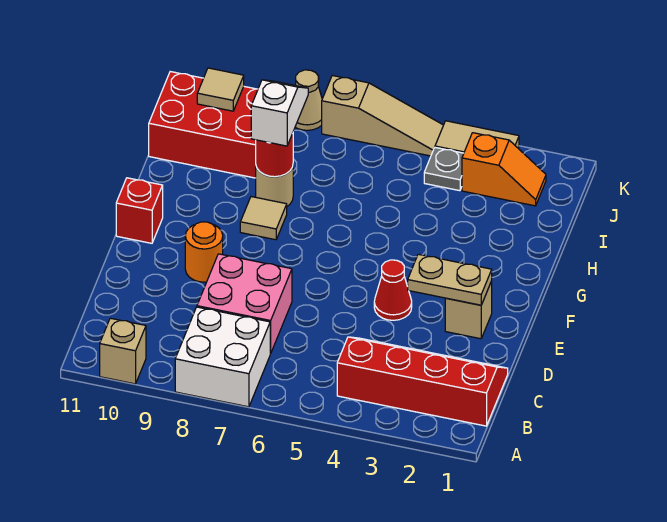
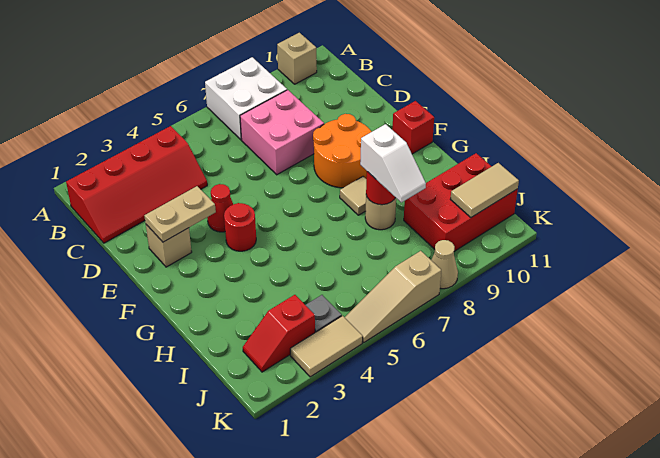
orange round brick E9 level 1 -> orange round brick E8:F9 level 1
none -> red round brick F4 level 1
orange slope J2:J3 level 1 top 3 -> red slope J2:J3 level 1 top 3
tan tile J10 level 2 -> tan tile J10:J11 level 2

